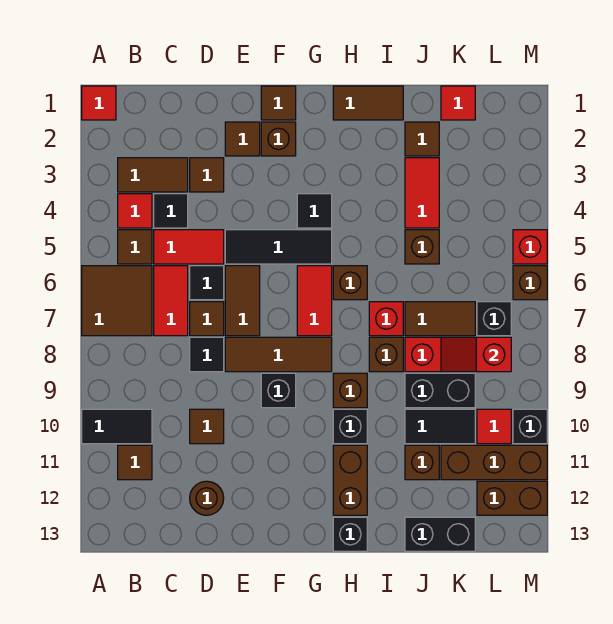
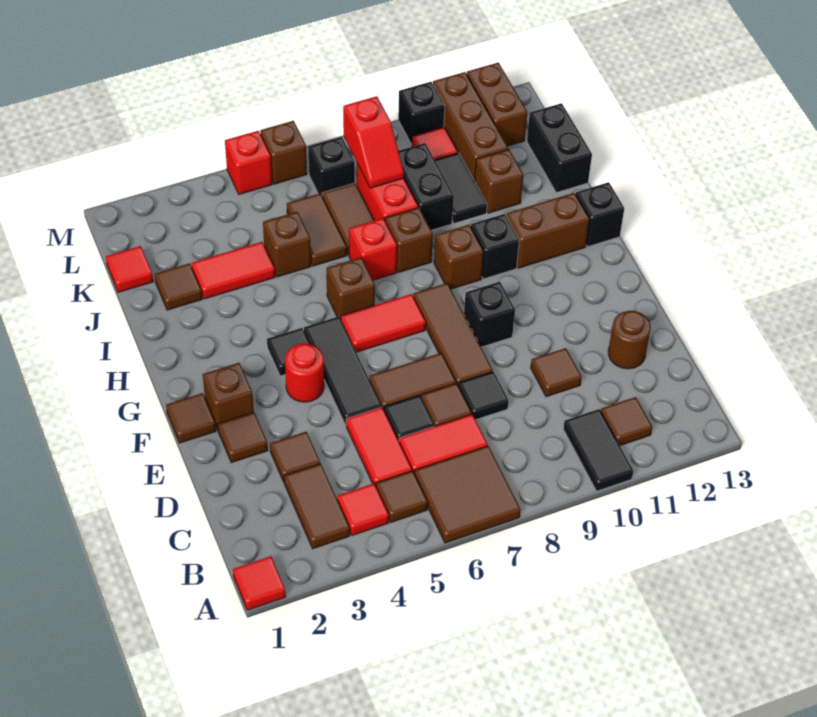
black tile C4 level 1 -> none
none -> red round brick F4 level 1
brown tile H1:I1 level 1 -> brown tile J6:K6 level 1

